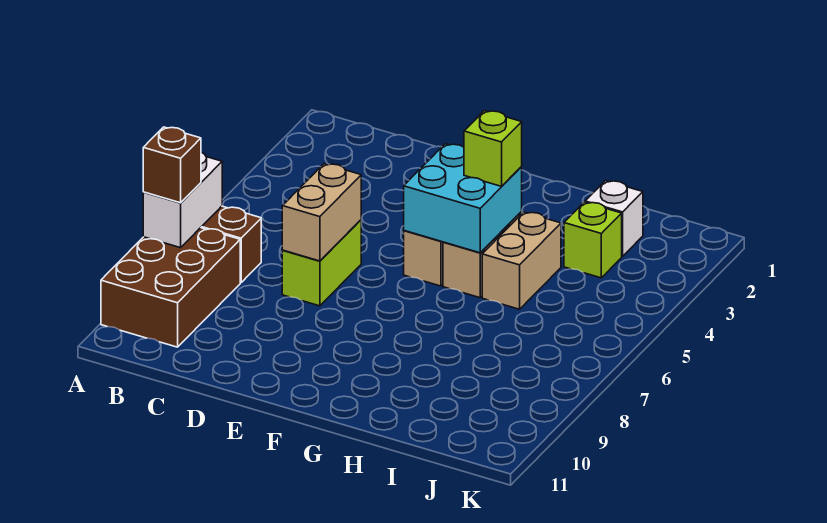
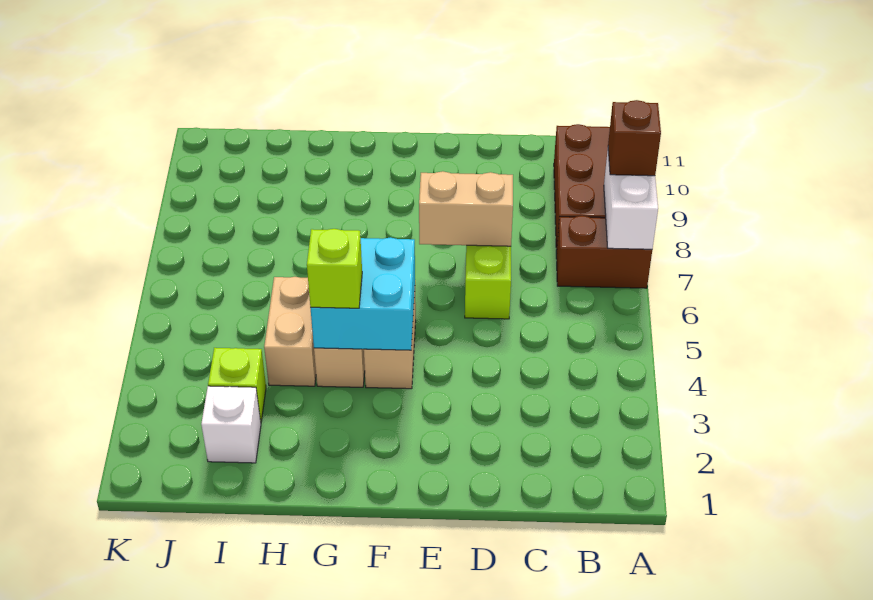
tan brick D6:D7 level 2 -> tan brick D7:E7 level 2

